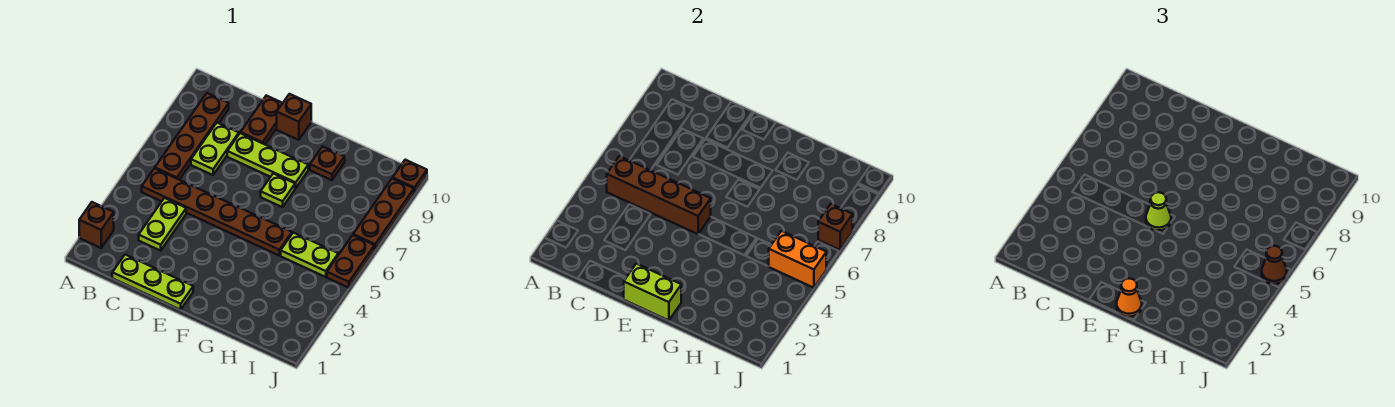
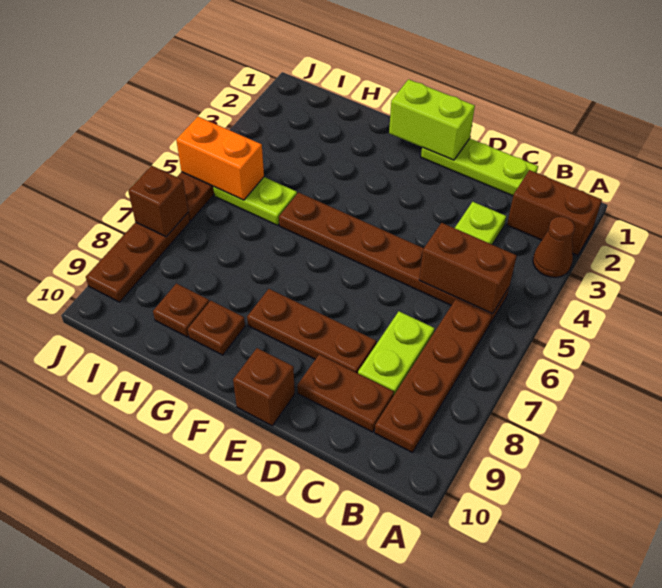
brown brick A2 level 1 -> brown brick A2:B2 level 1
brown brick B5:E5 level 2 -> brown brick B5:C5 level 2
lime plate D8:F8 level 1 -> brown plate D8:F8 level 1
brown plate D9:D10 level 1 -> brown plate C9:D9 level 1
lime cone E5 level 3 -> none
orange cone F1 level 3 -> none
lime plate F7 level 1 -> none
brown cone J5 level 3 -> brown cone A3 level 1
brown plate J10 level 1 -> brown plate H9 level 1

